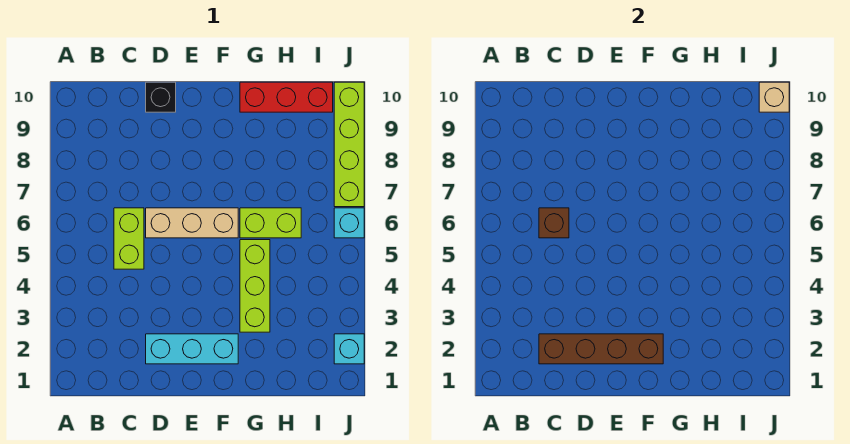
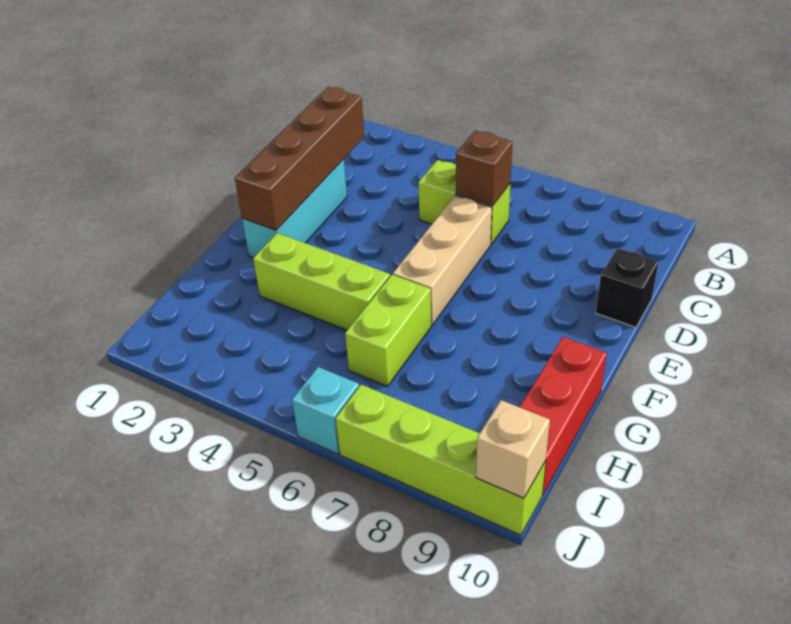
cyan brick J2 level 1 -> none

